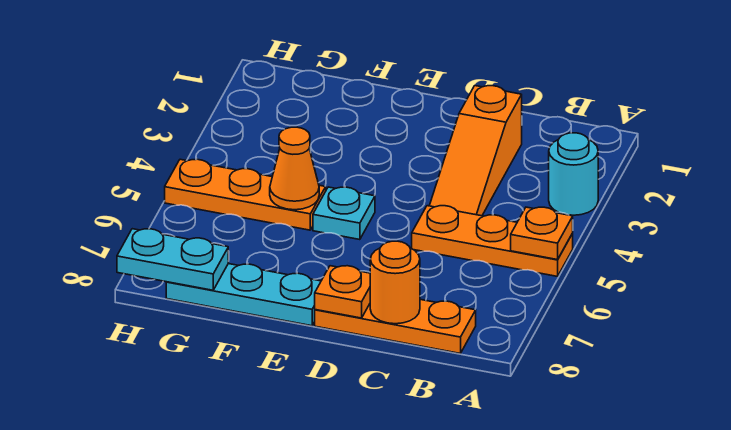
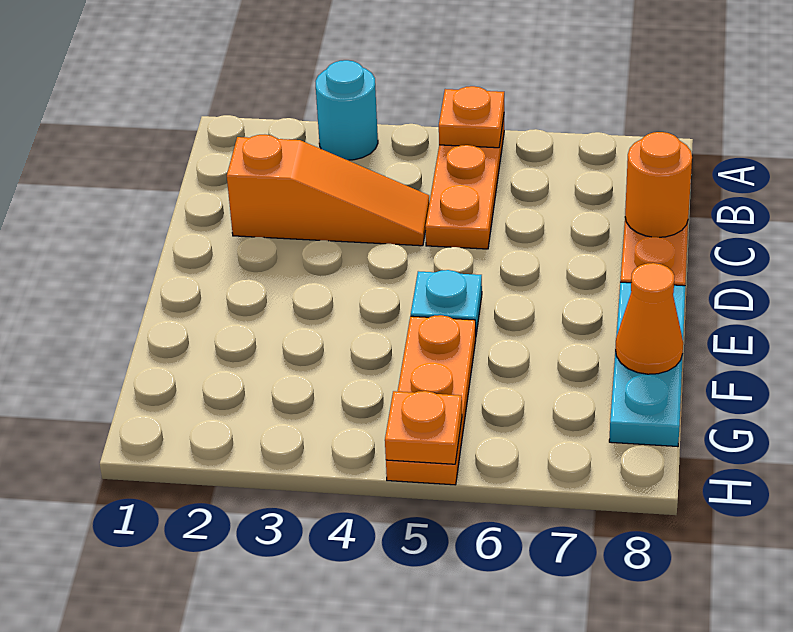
orange plate D8 level 2 -> orange plate H5 level 2
orange cone F5 level 2 -> orange cone F8 level 2
cyan plate G8:H8 level 2 -> none

